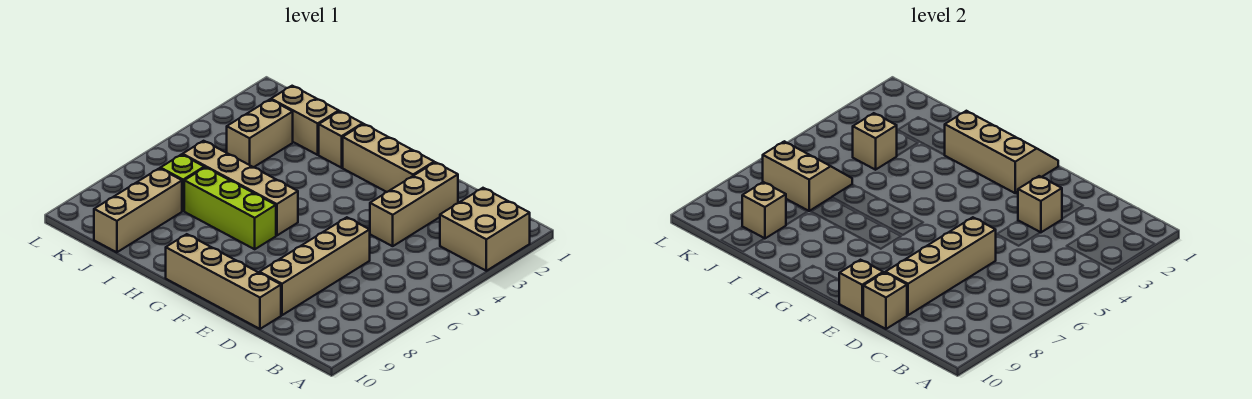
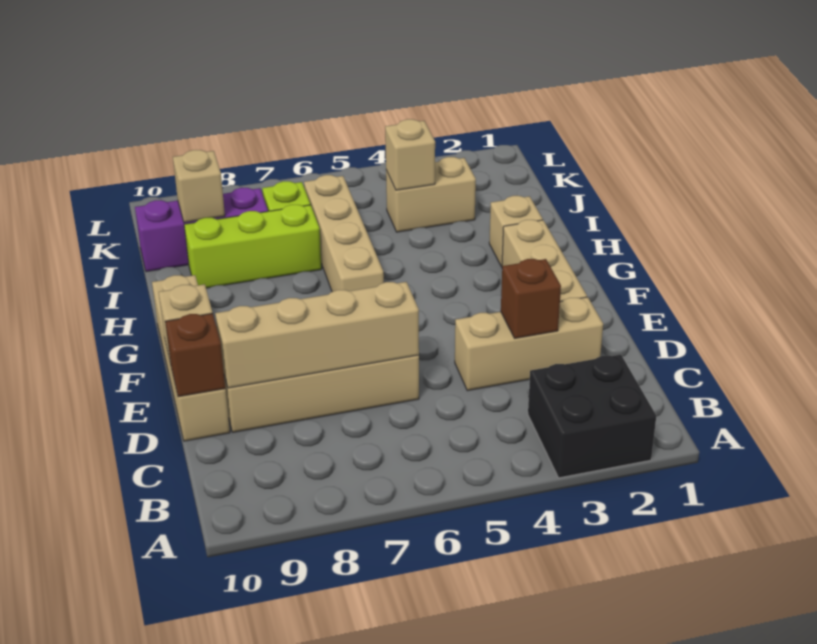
tan brick A2:B3 level 1 -> black brick A2:B3 level 1
tan brick D3 level 2 -> brown brick D3 level 2
tan brick D10 level 2 -> brown brick D10 level 2
tan slope F1:H2 level 2 top 2 -> none
lime brick G7:I7 level 1 -> lime brick I7:I9 level 1
tan brick I2:J2 level 1 -> none
tan slope J6:K7 level 2 top 7 -> none
tan brick J8:J10 level 1 -> purple brick J8:J10 level 1

